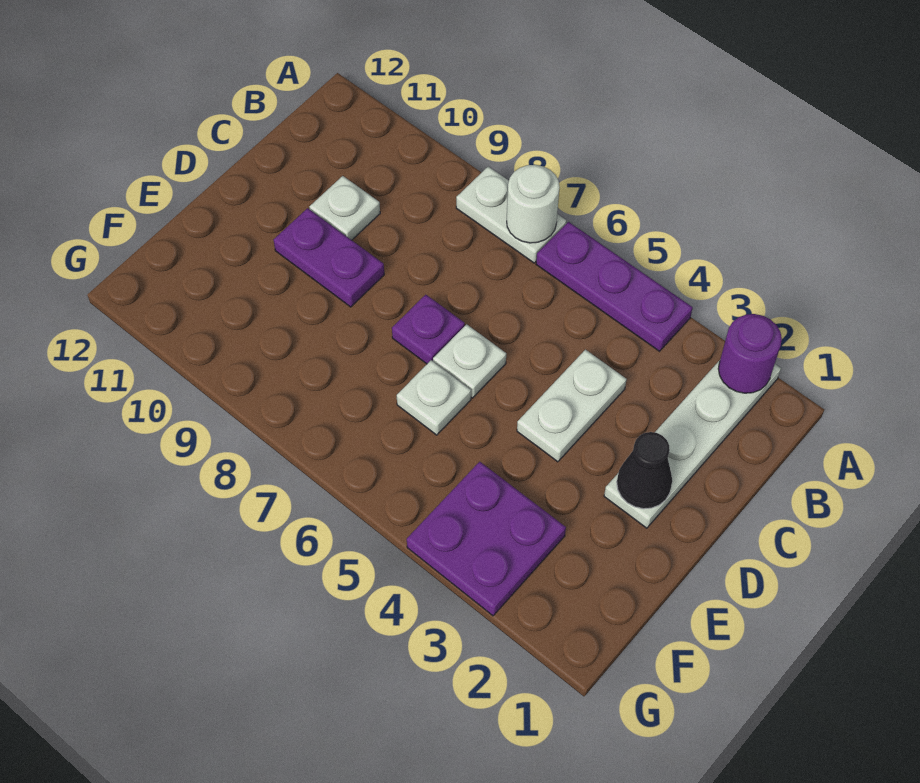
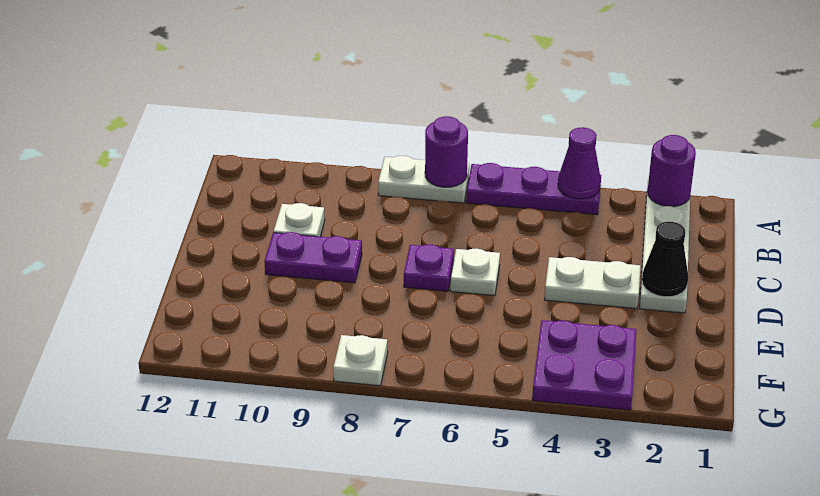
none -> purple cone A4 level 2
white round brick A7 level 2 -> purple round brick A7 level 2
white plate C4:D4 level 1 -> white plate D3:D4 level 1
white plate E6 level 1 -> white plate G8 level 1

